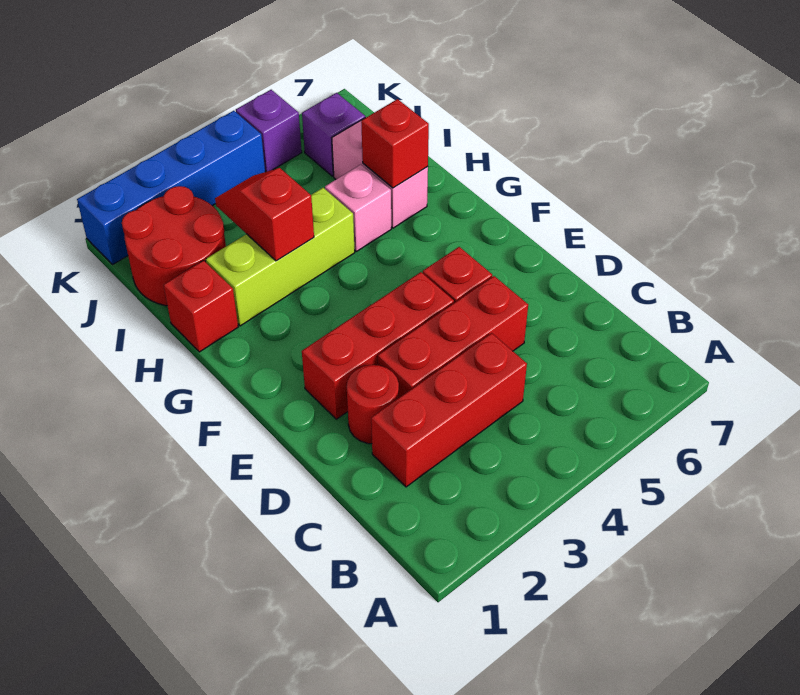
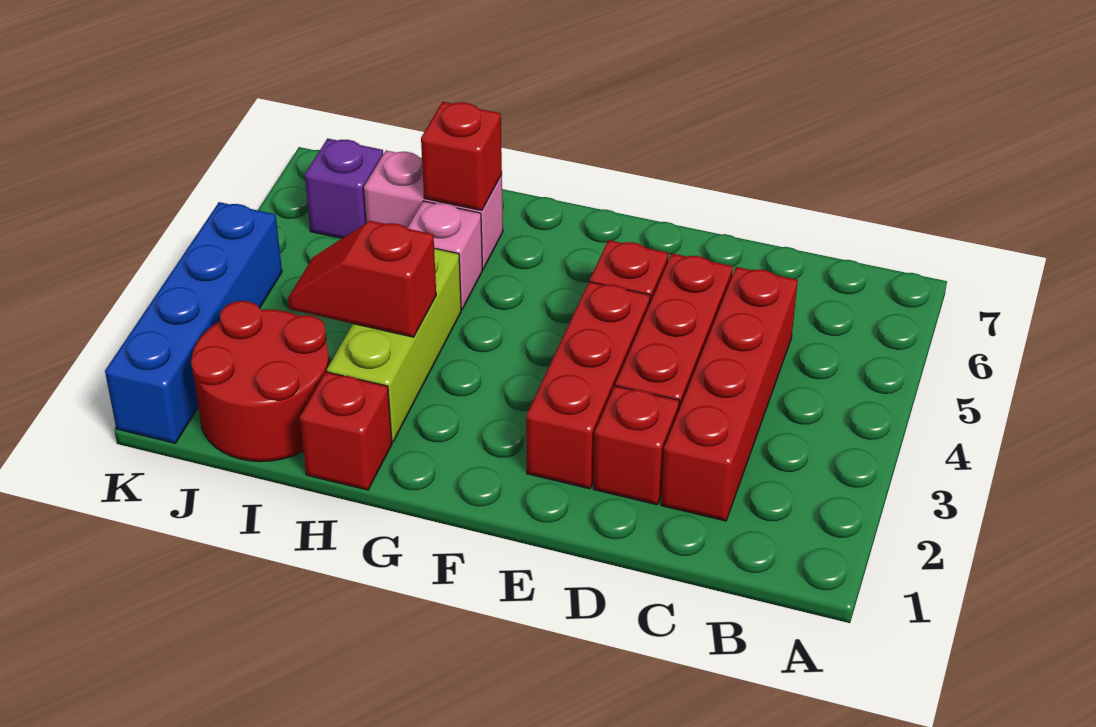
red brick C2:C4 level 1 -> red brick C2:C5 level 1
red round brick D2 level 1 -> red brick D2 level 1
purple brick K5 level 1 -> none

